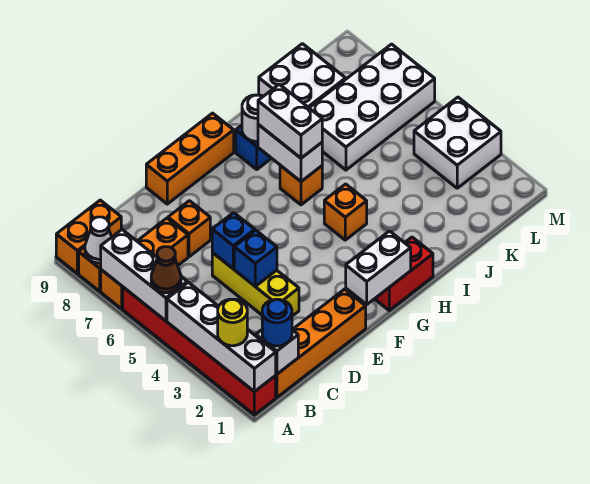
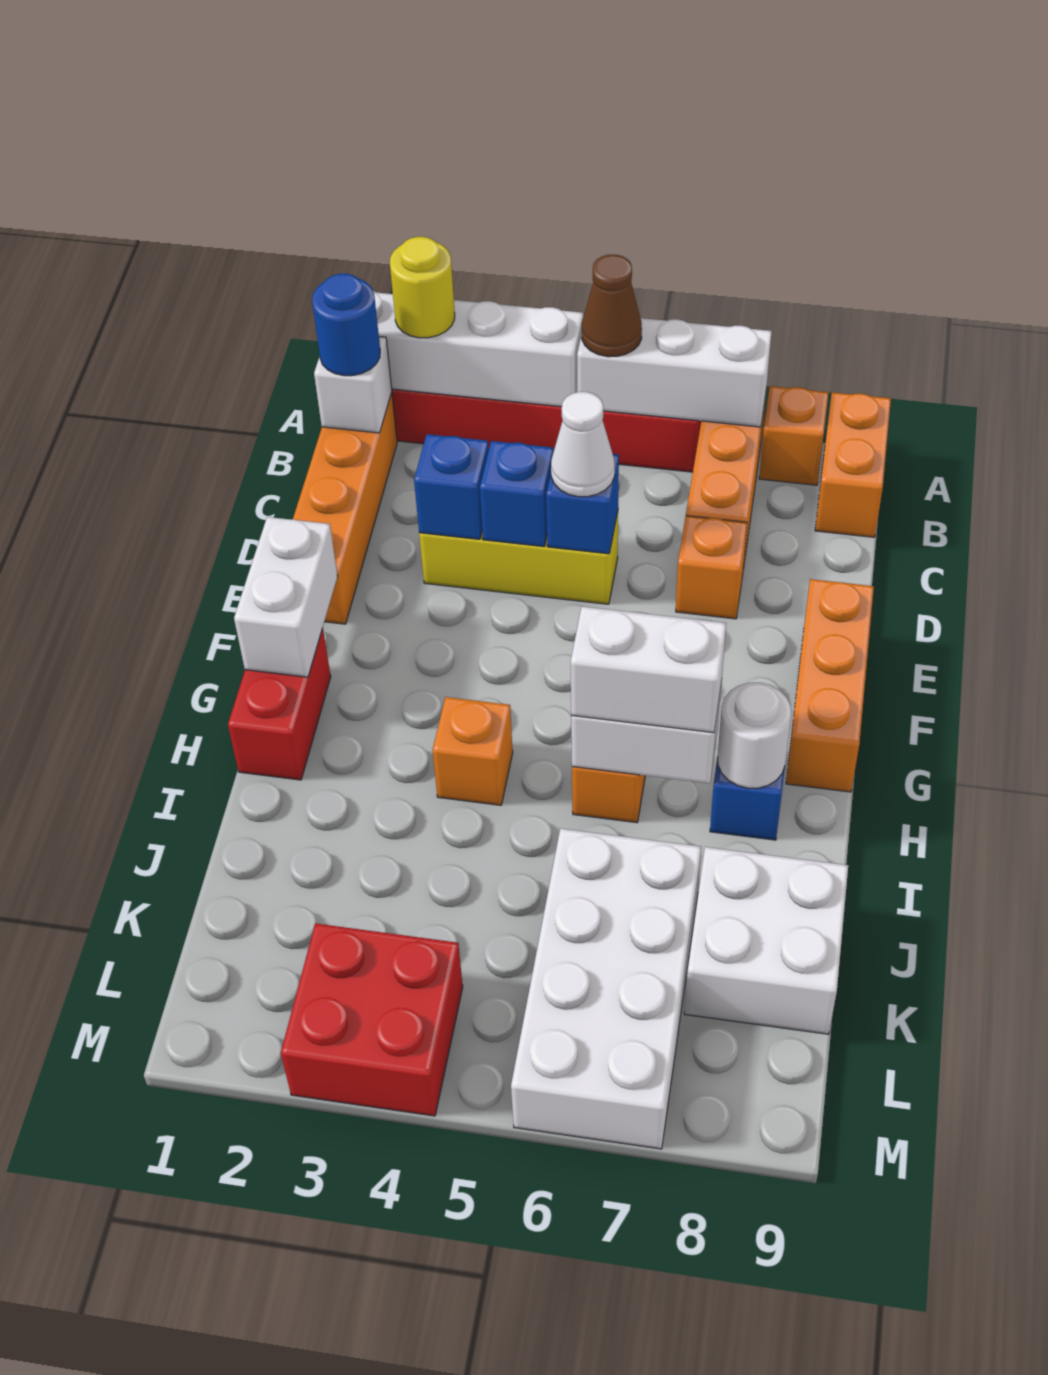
white cone A8 level 2 -> white cone D5 level 3
none -> blue brick D3 level 2
white brick L3:M4 level 1 -> red brick L3:M4 level 1

